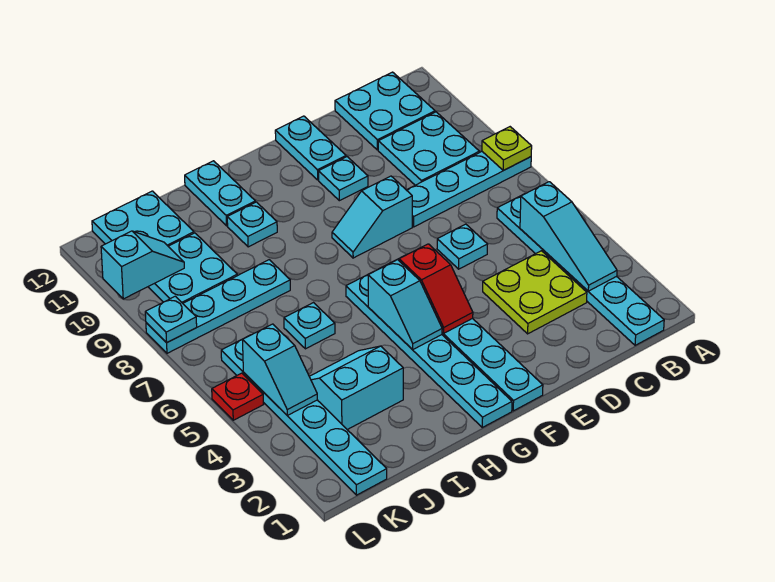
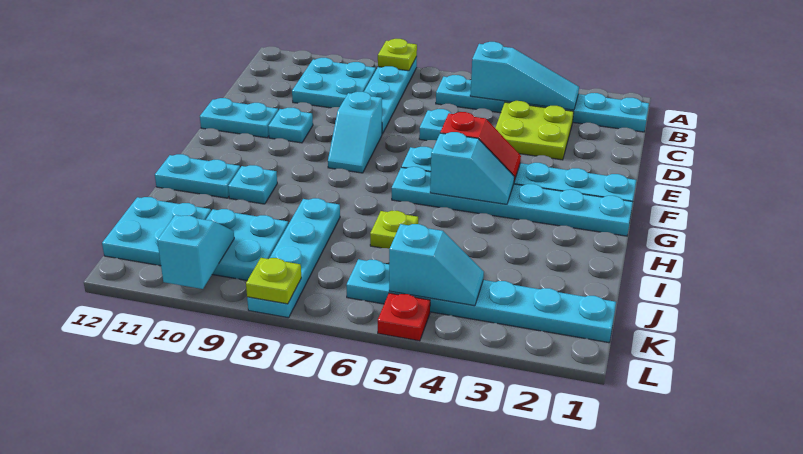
cyan plate B11:C12 level 1 -> none
cyan slope I3:J4 level 1 top 3 -> none
cyan plate I6 level 1 -> lime plate I6 level 1
cyan plate L8 level 2 -> lime plate L8 level 2

